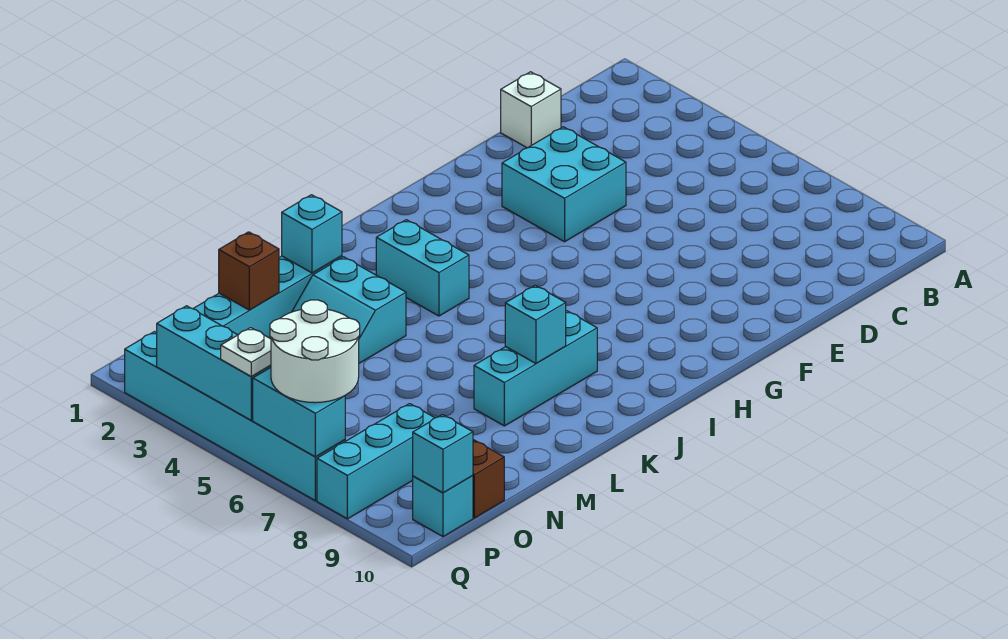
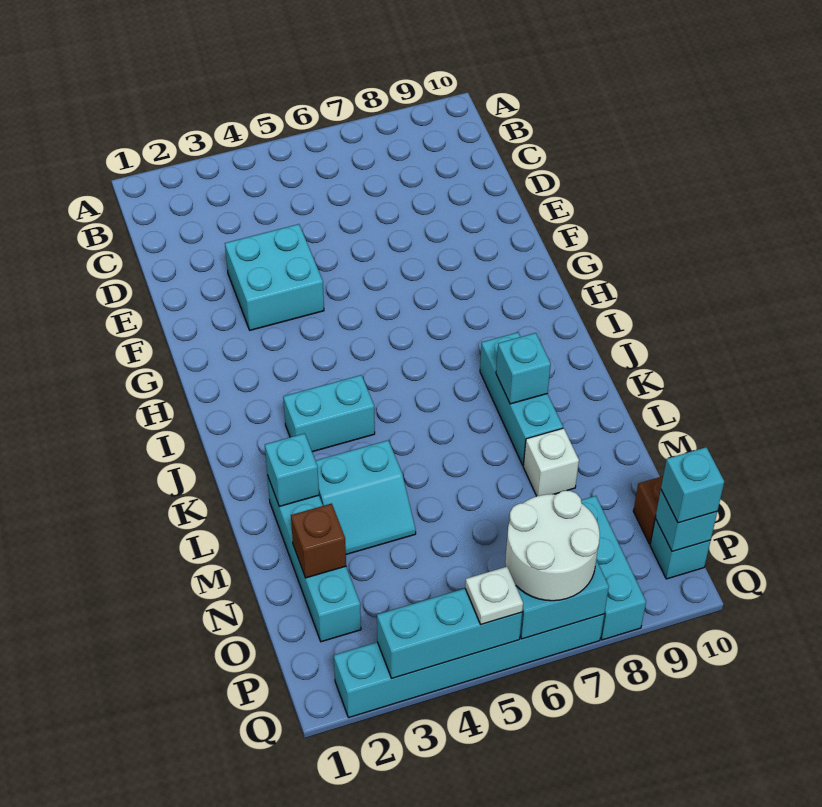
white brick D1 level 1 -> white brick M8 level 1
none -> cyan brick P10 level 3

